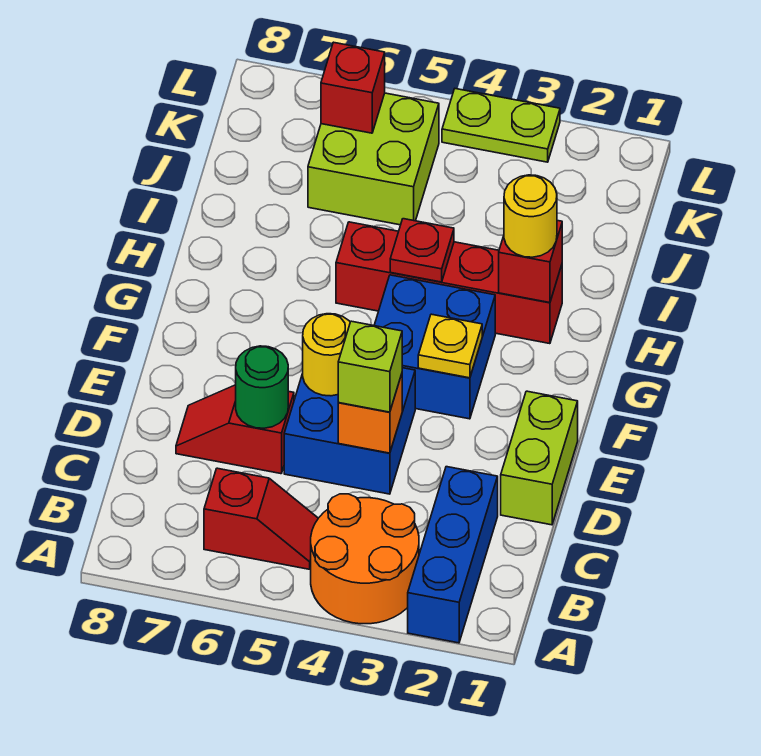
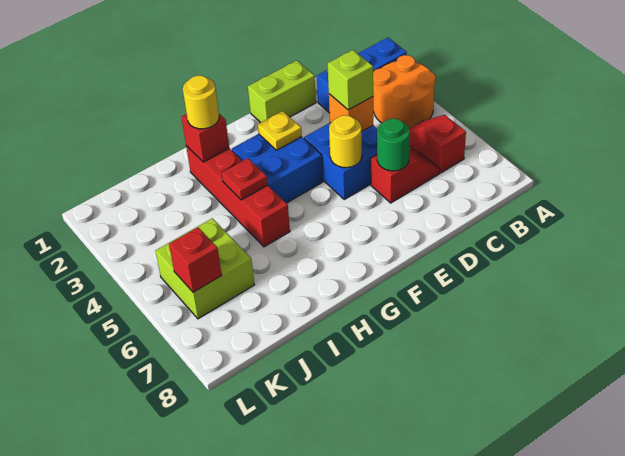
red slope D6:D7 level 1 top 6 -> red slope C6:D6 level 1 top D
lime plate L3:L4 level 1 -> none

